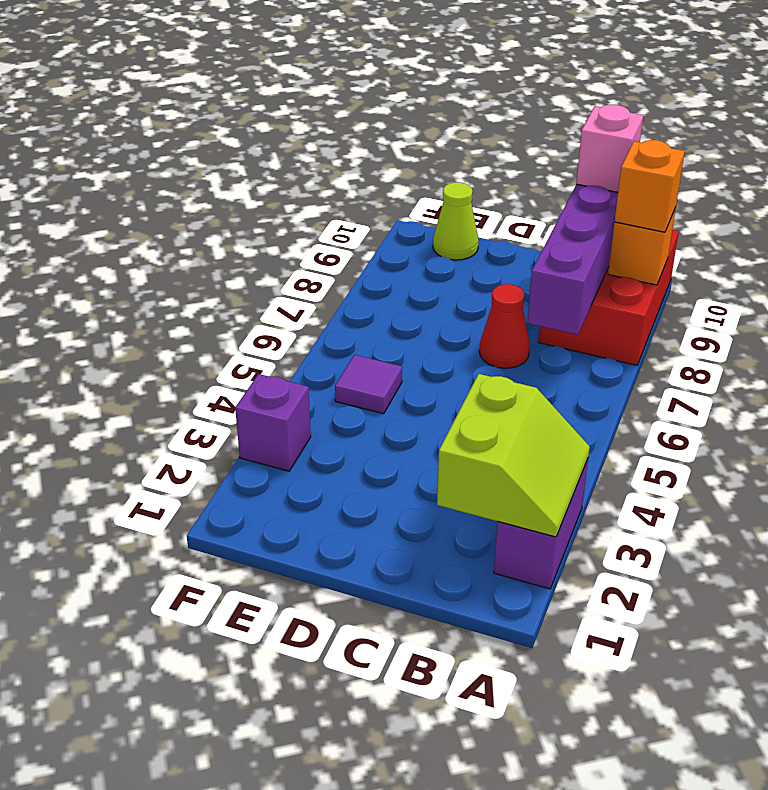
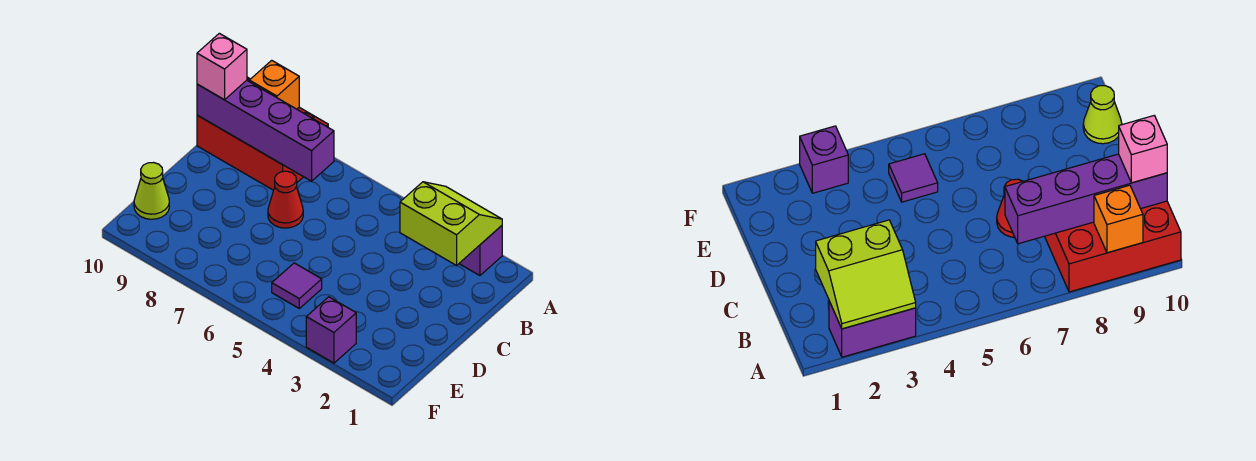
orange brick A9 level 3 -> none

